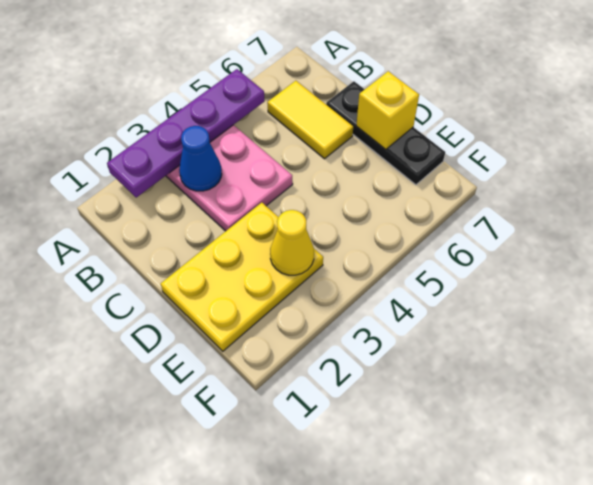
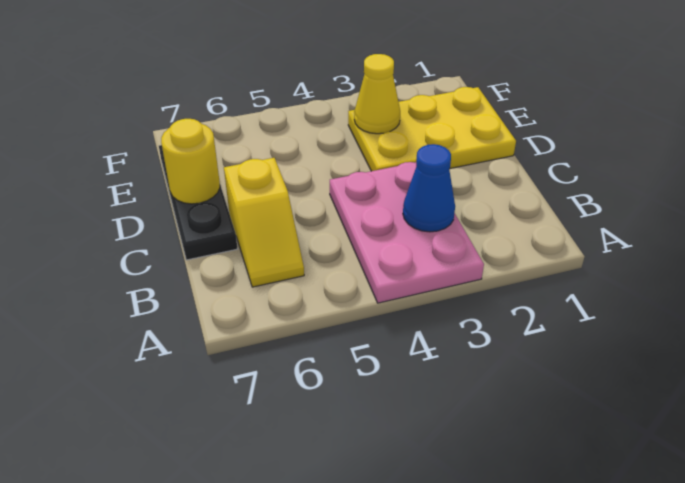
purple plate A2:A5 level 2 -> none
yellow tile B6:C6 level 1 -> yellow slope B6:C6 level 1 top C
yellow brick D7 level 2 -> yellow round brick D7 level 2

